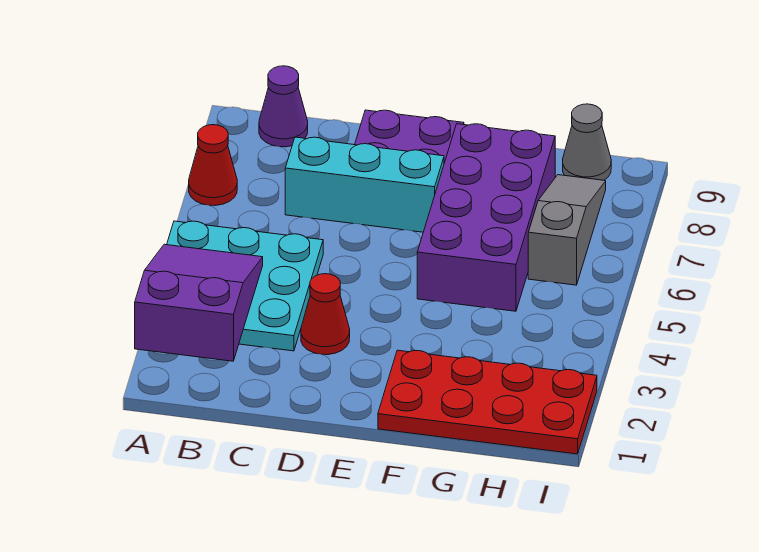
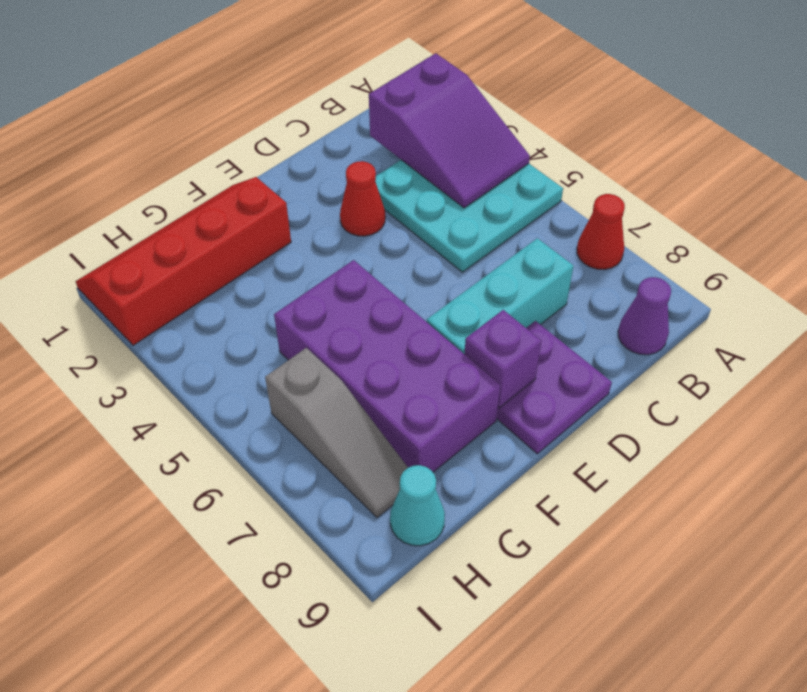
none -> purple brick E8 level 2
red plate F1:I2 level 1 -> red slope F1:I2 level 1 top 2
grey cone H9 level 1 -> cyan cone H9 level 1

